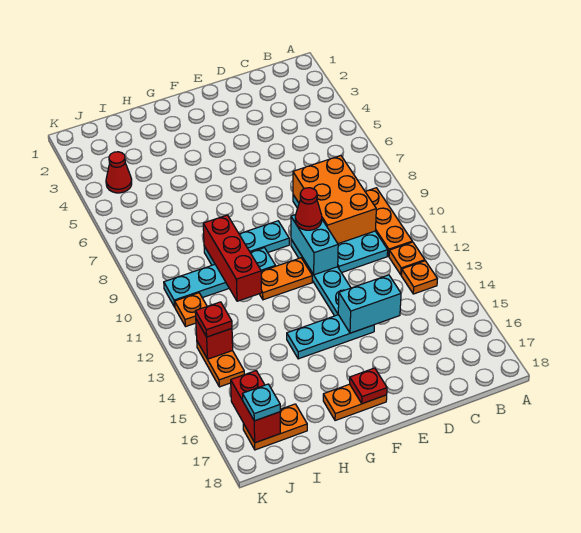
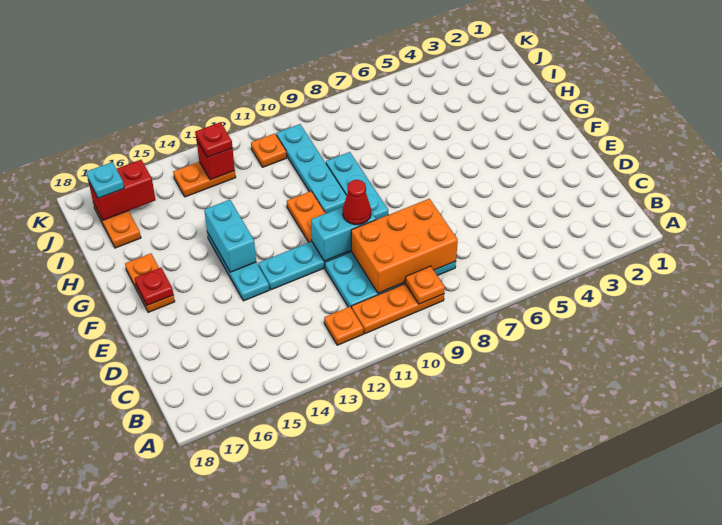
orange plate B13 level 1 -> orange plate B9 level 2
cyan brick D14:E14 level 2 -> cyan brick F14:G14 level 2
red brick H9:H11 level 2 -> none
red cone J4 level 1 -> none

